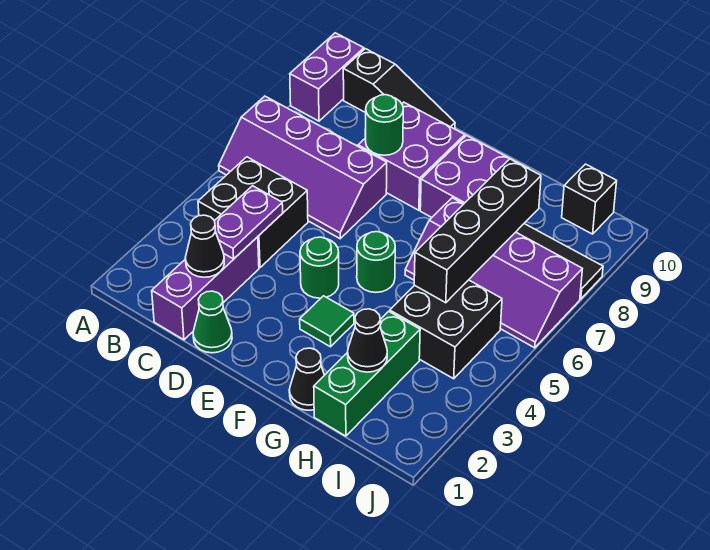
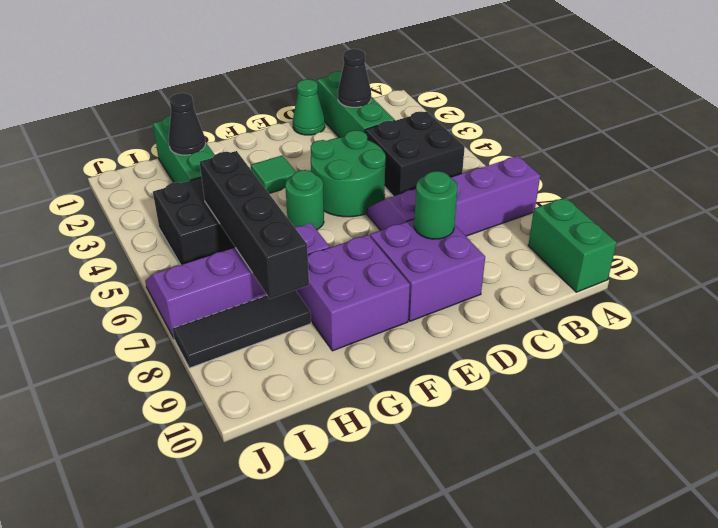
purple brick A9:A10 level 1 -> green brick A9:A10 level 1
black slope B10:D10 level 1 top B -> none
purple brick C1:C3 level 1 -> green brick C1:C3 level 1
purple plate C3:C4 level 2 -> none
green round brick E4 level 1 -> green round brick D4:E5 level 1
black cone G1 level 1 -> none
black brick I10 level 1 -> none

